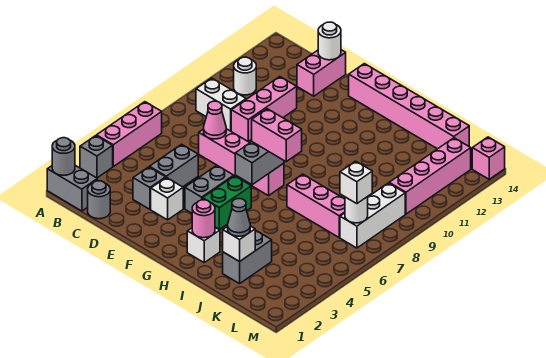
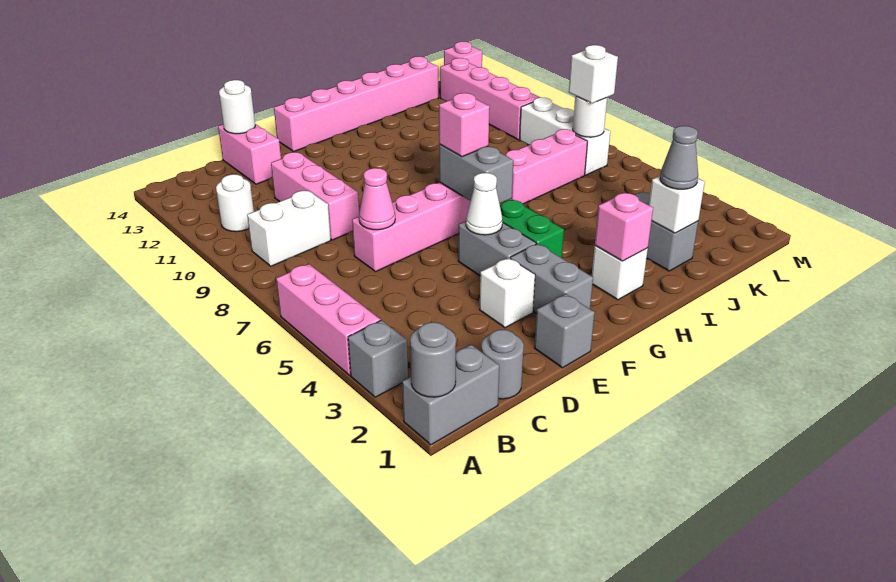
grey brick D3 level 1 -> grey brick E1 level 1
grey brick D4:D5 level 1 -> grey brick F2:F3 level 1
none -> white cone F5 level 2
pink brick G7:H7 level 3 -> pink brick G7 level 3
pink round brick H2 level 2 -> pink brick H2 level 2

